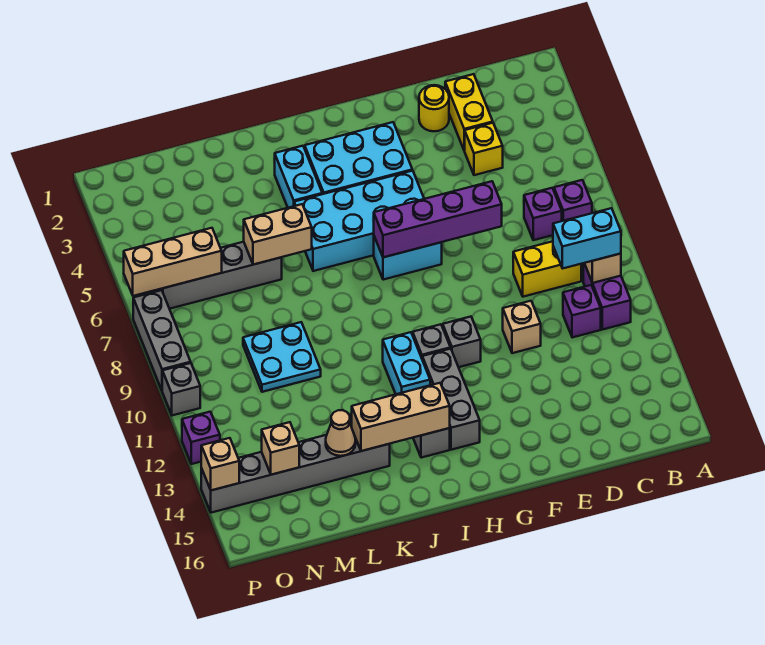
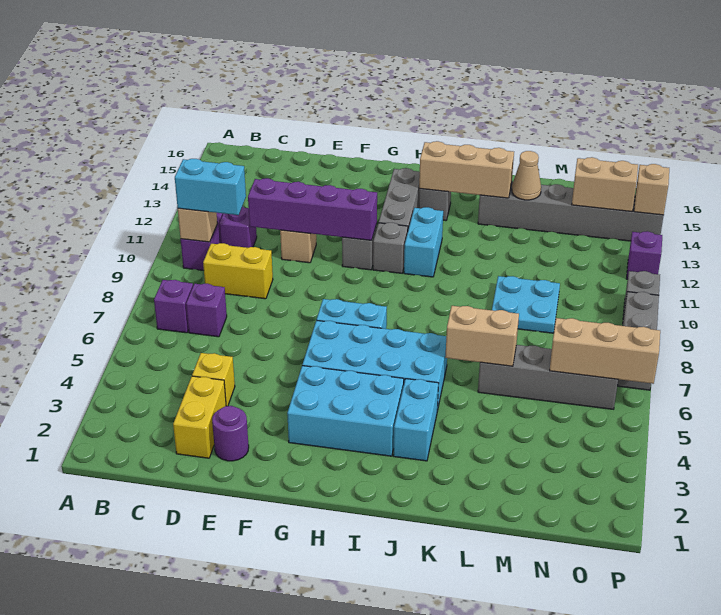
yellow round brick E2 level 1 -> purple round brick E2 level 1
purple brick E7:H7 level 2 -> purple brick D11:G11 level 2
tan brick N14 level 2 -> tan brick N14:O14 level 2

